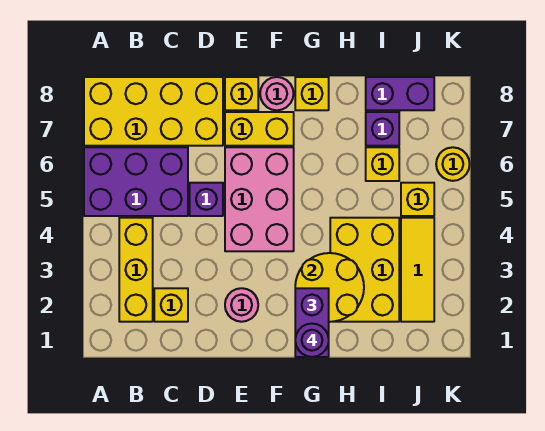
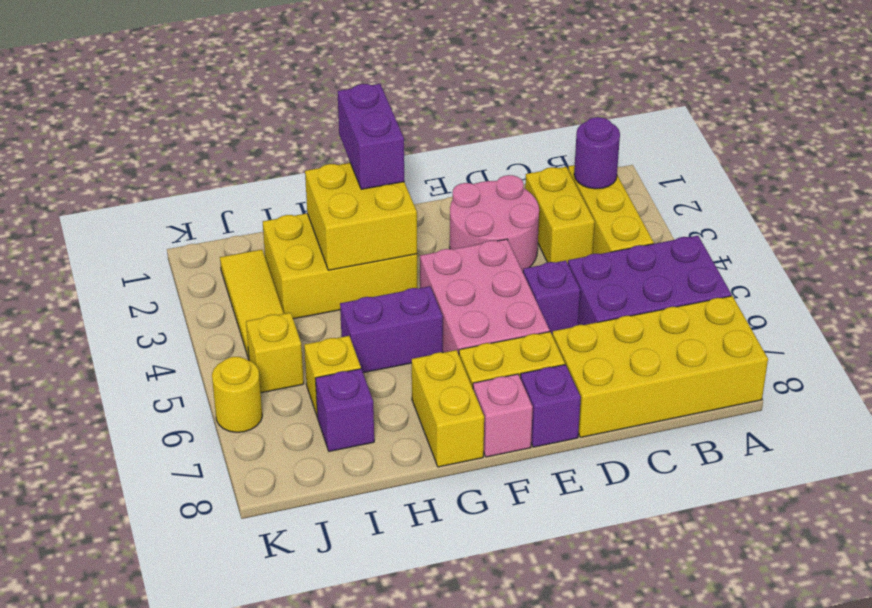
yellow brick C2 level 1 -> yellow brick C2:C3 level 1
pink round brick E2 level 1 -> pink round brick D2:E3 level 1
yellow brick E8 level 1 -> purple brick E8 level 1
pink round brick F8 level 1 -> pink brick F8 level 1
purple round brick G1 level 4 -> purple round brick B2 level 2
yellow round brick G2:H3 level 2 -> yellow brick G2:H3 level 2
yellow brick G8 level 1 -> yellow brick G7:G8 level 1
yellow brick H2:I4 level 1 -> yellow brick G2:I3 level 1
purple brick I8:J8 level 1 -> purple brick G5:H5 level 1

